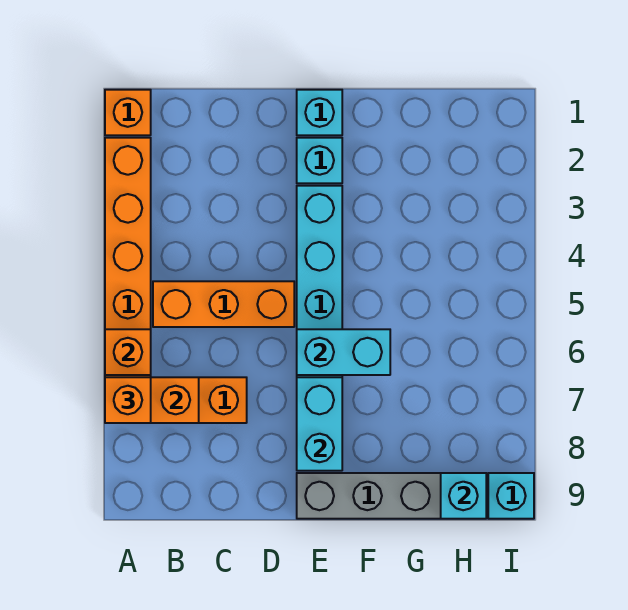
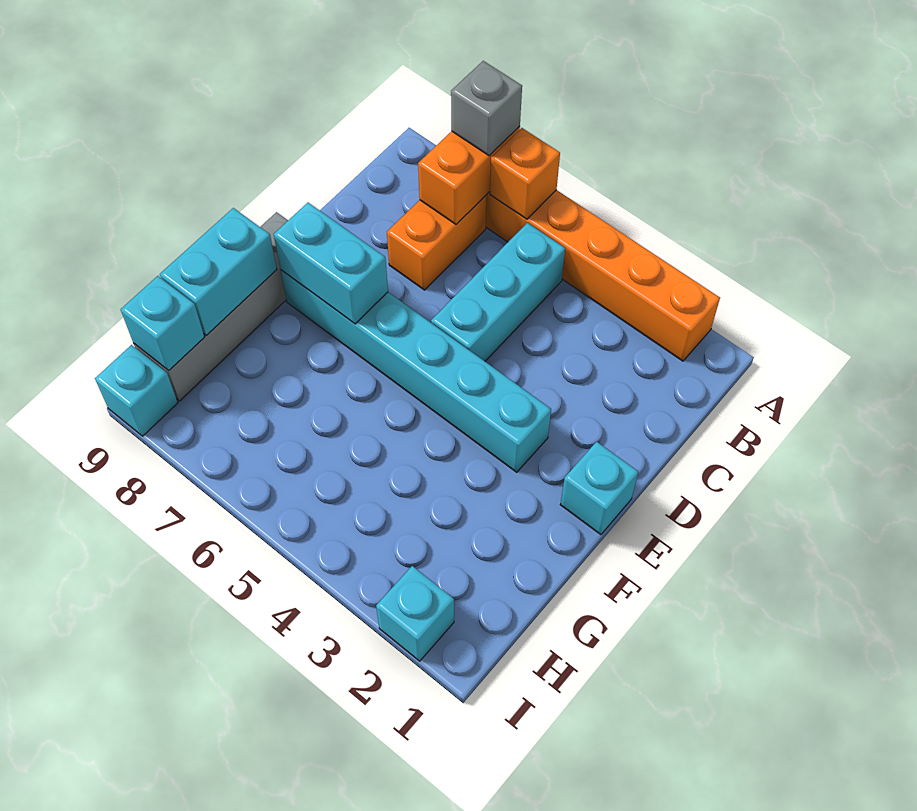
orange brick A1 level 1 -> none
orange brick A7 level 3 -> grey brick A7 level 3
orange brick B5:D5 level 1 -> cyan brick B5:D5 level 1
cyan brick E2 level 1 -> cyan brick I2 level 1
cyan brick E6:F6 level 2 -> cyan brick F9:G9 level 2

